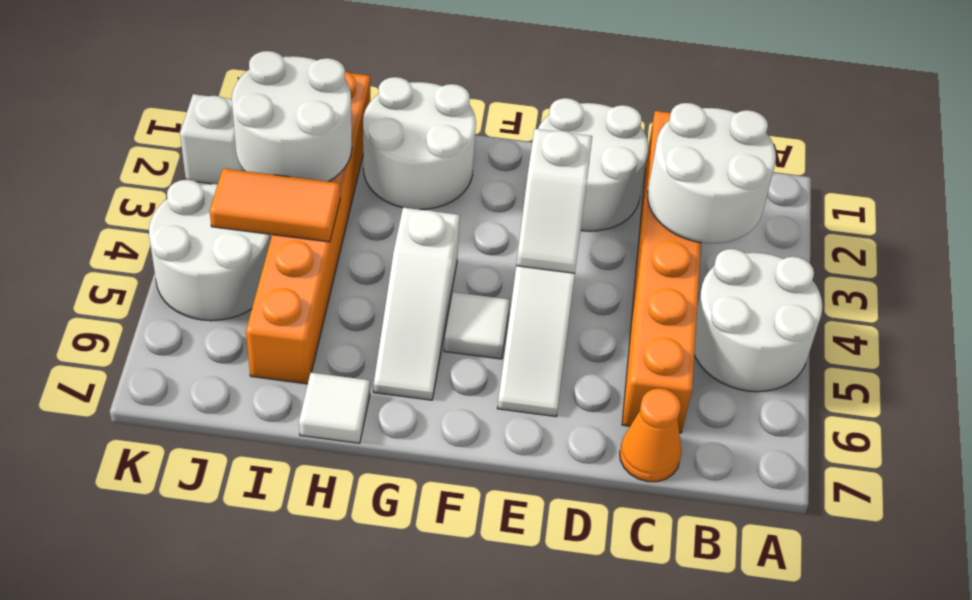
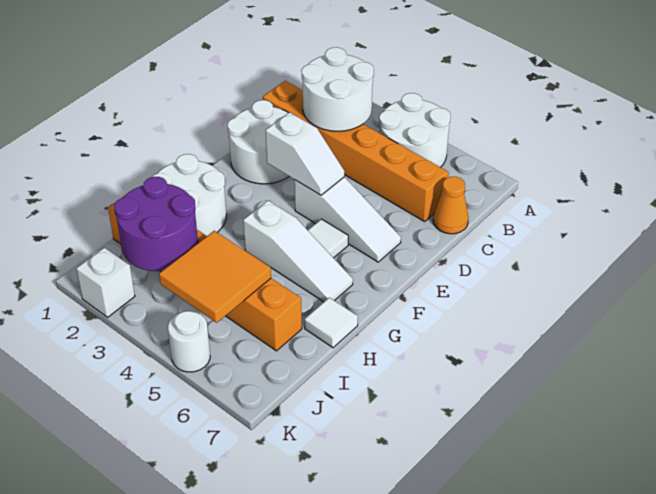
white round brick I2:J3 level 2 -> purple round brick I2:J3 level 2
orange tile I4:J4 level 2 -> orange tile I4:J5 level 2
white round brick J4:K5 level 1 -> white round brick K5 level 1

